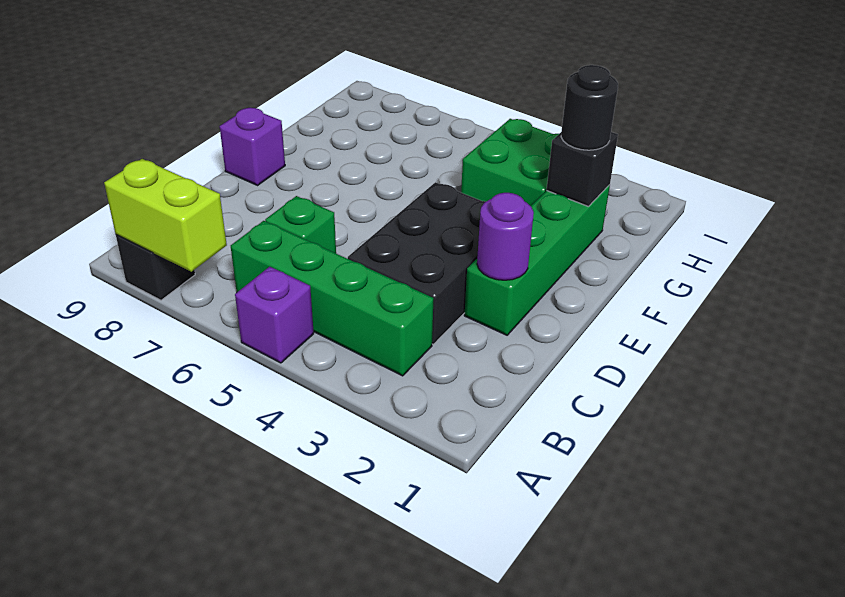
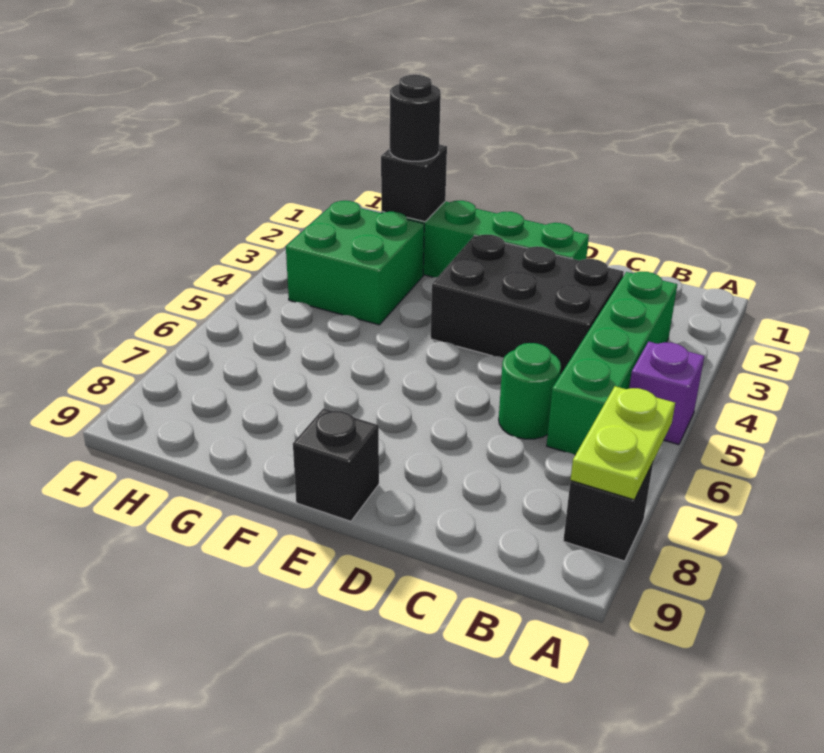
lime brick A7:A8 level 2 -> lime plate A7:A8 level 2
green brick C6 level 1 -> green round brick C6 level 1
purple round brick D2 level 2 -> none
purple brick E9 level 1 -> black brick E9 level 1

